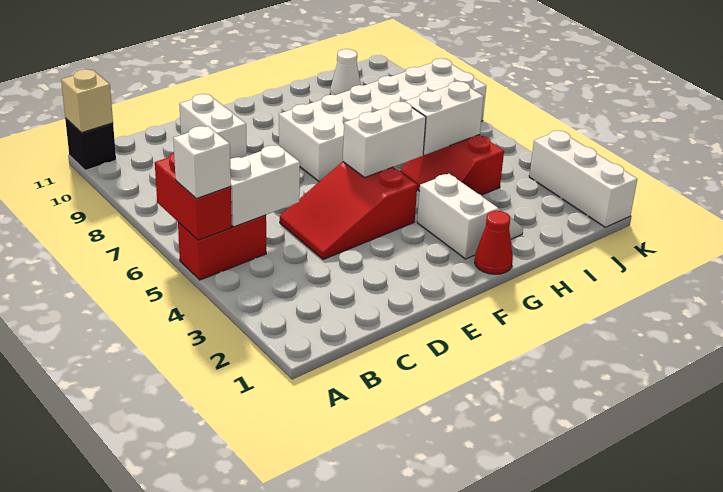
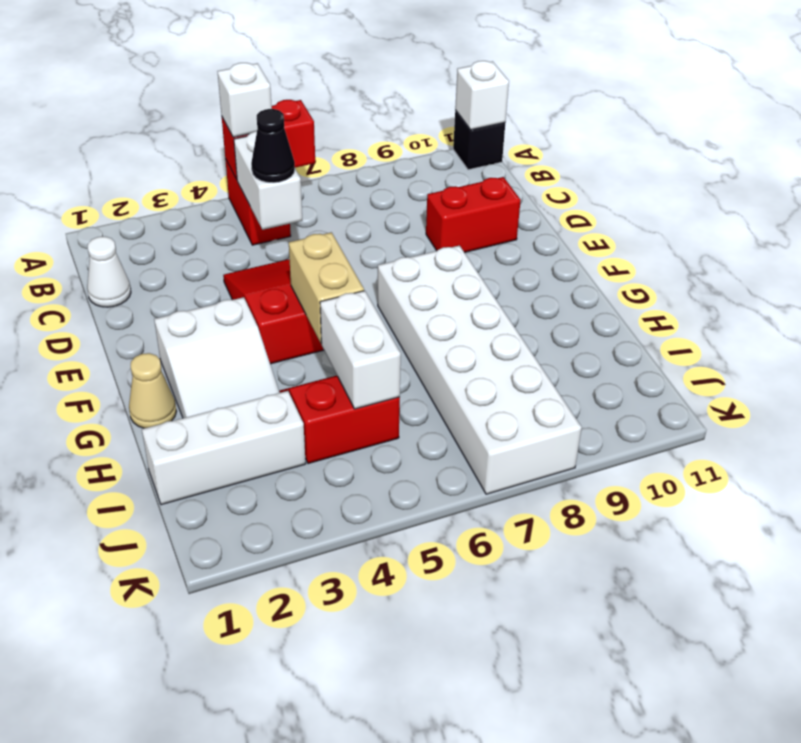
tan brick A11 level 2 -> white brick A11 level 2
none -> black cone C5 level 3
white brick D9:D10 level 1 -> red brick D9:D10 level 1
white brick F5:G5 level 2 -> tan brick F5:G5 level 2
red cone G1 level 1 -> tan cone G1 level 1
white slope G2:H3 level 1 top G -> white slope F2:H3 level 1 top F
white cone I10 level 1 -> white cone C1 level 1
white brick K1:K3 level 1 -> white brick I1:I3 level 1

